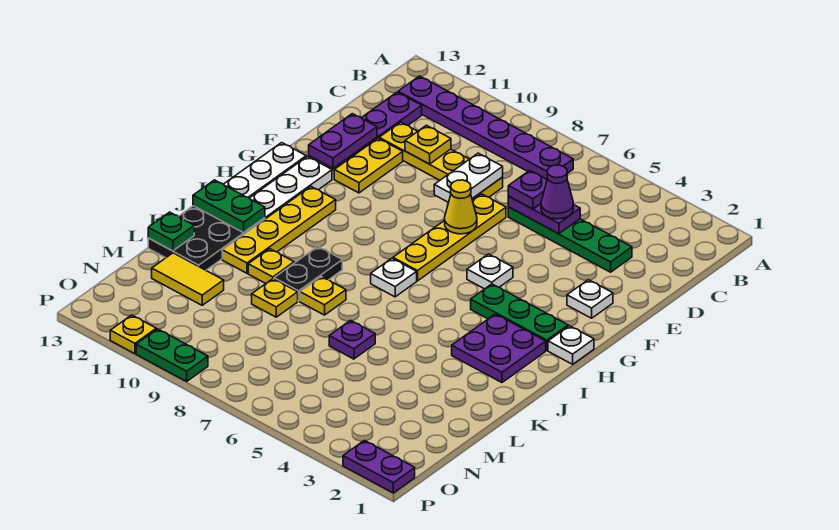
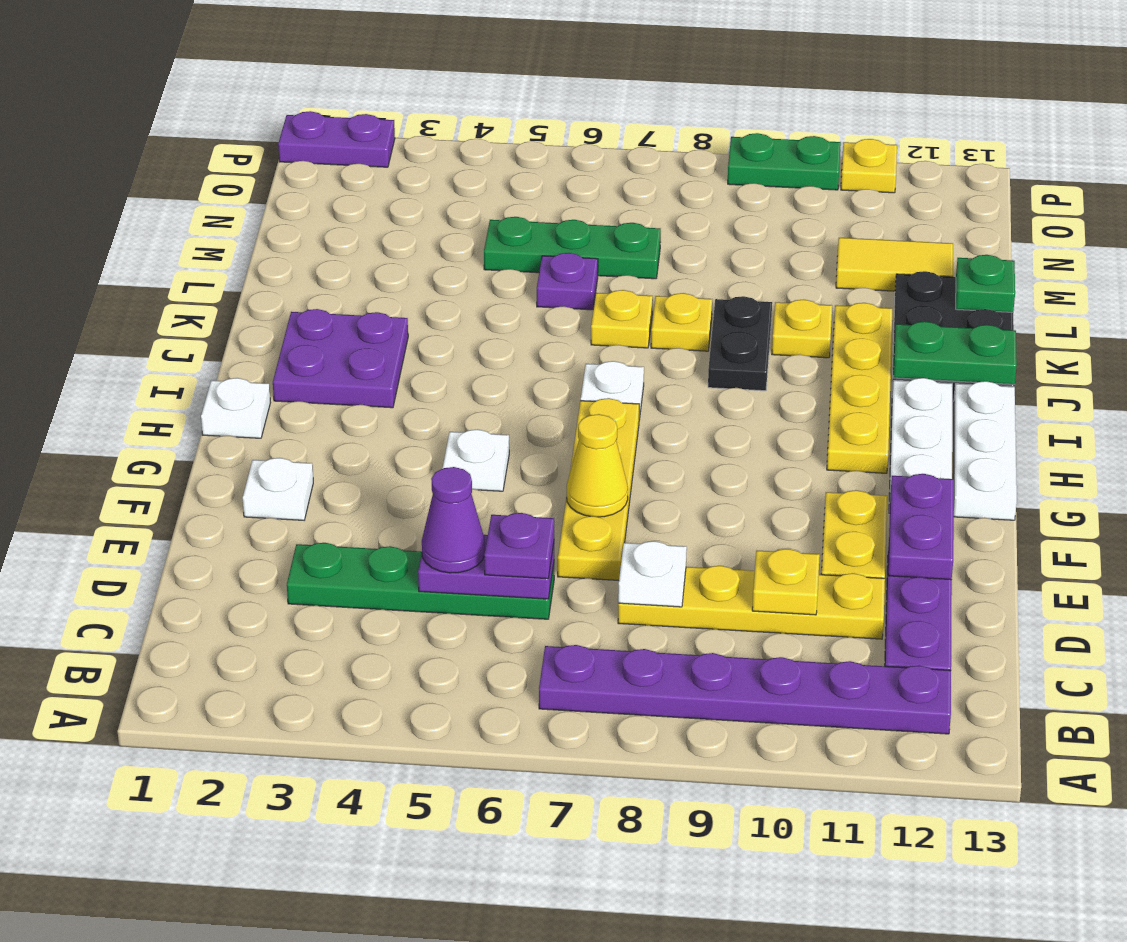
white plate D8:E8 level 2 -> white plate D8 level 2
green plate H2:H4 level 1 -> green plate M5:M7 level 1
yellow plate L9 level 1 -> yellow plate K7 level 1

